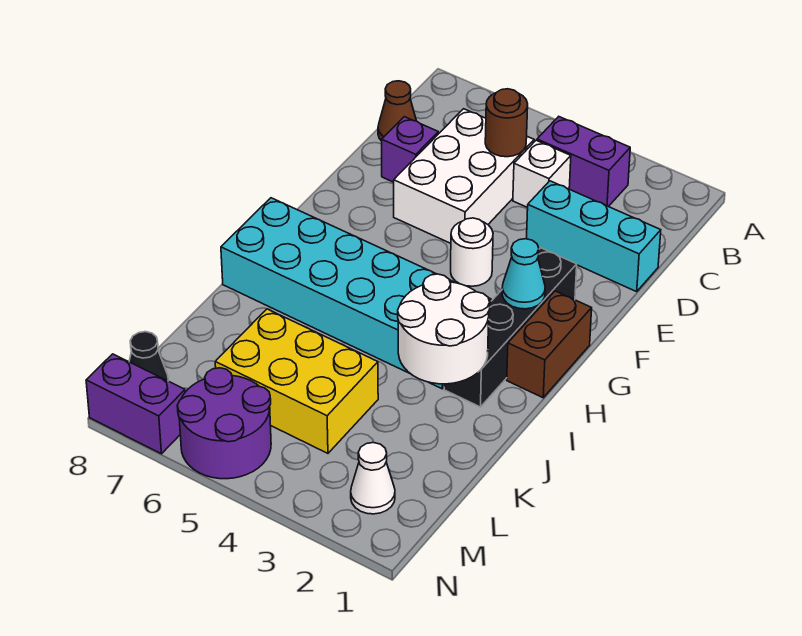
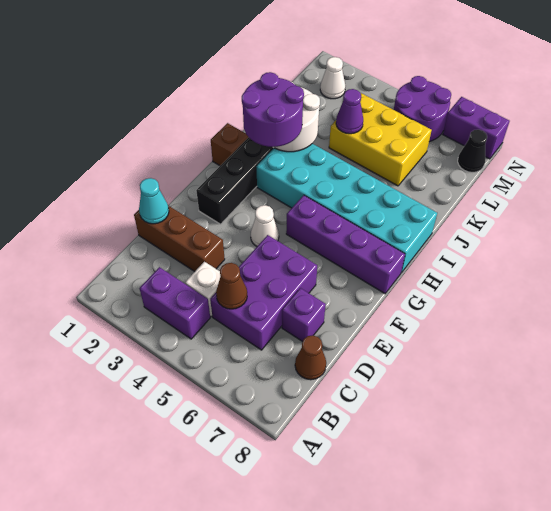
white brick C5:E6 level 1 -> purple brick C5:E6 level 1
brown round brick C5 level 2 -> brown cone C5 level 2
cyan brick D1:D3 level 1 -> brown brick D1:D3 level 1
white round brick F4 level 1 -> white cone F4 level 1
brown brick G1:H1 level 1 -> brown brick H1 level 1
cyan cone G2 level 2 -> cyan cone D1 level 2
none -> purple brick G5:G8 level 1
none -> purple round brick H2:I3 level 3
none -> purple cone K4 level 2

